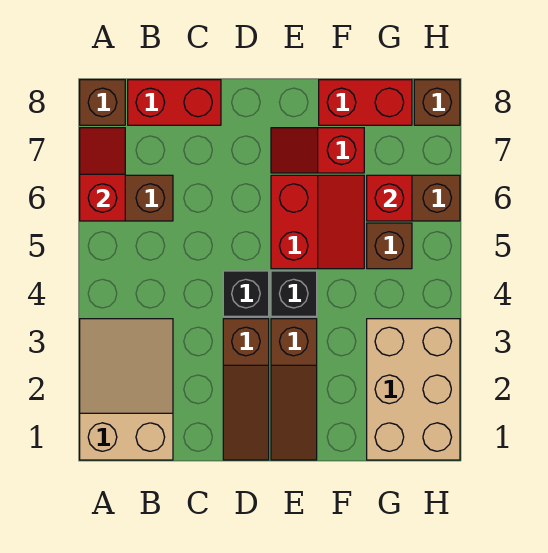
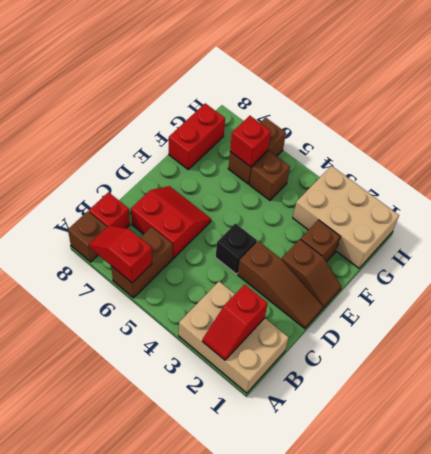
tan slope A1:B3 level 1 top 1 -> tan brick A1:B3 level 1
red brick B8:C8 level 1 -> red brick B8 level 1
brown slope E1:E3 level 1 top 3 -> brown slope E1:E2 level 1 top 2
black brick E4 level 1 -> none
red slope E5:F6 level 1 top E -> red slope C6:D7 level 1 top C
red slope E7:F7 level 1 top F -> red slope A2:B2 level 2 top B
brown brick H8 level 1 -> brown brick F2 level 1

